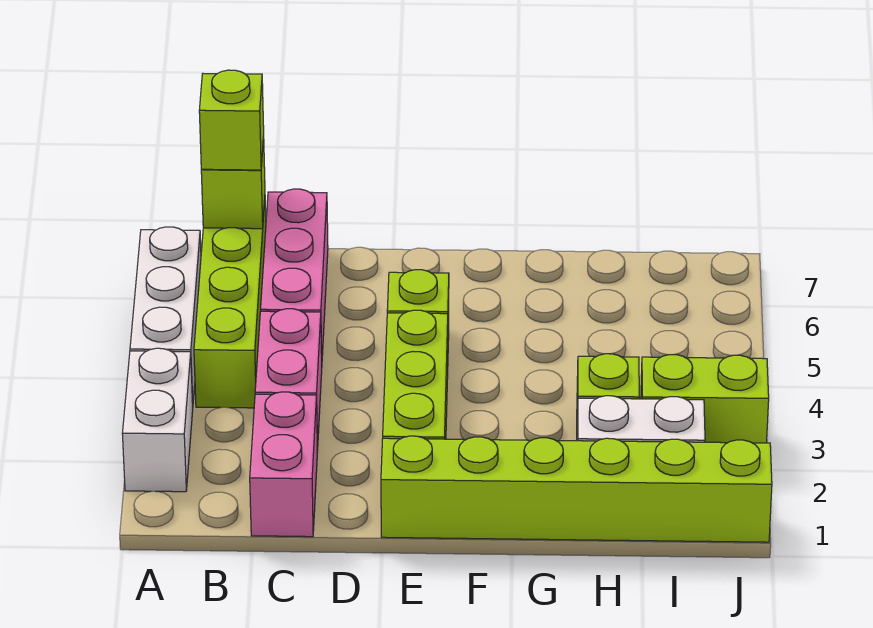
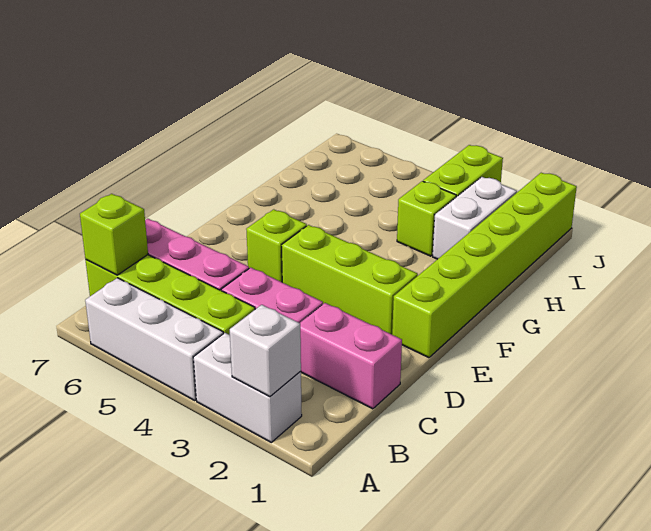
none -> white brick A2 level 2
lime brick B7 level 3 -> none

